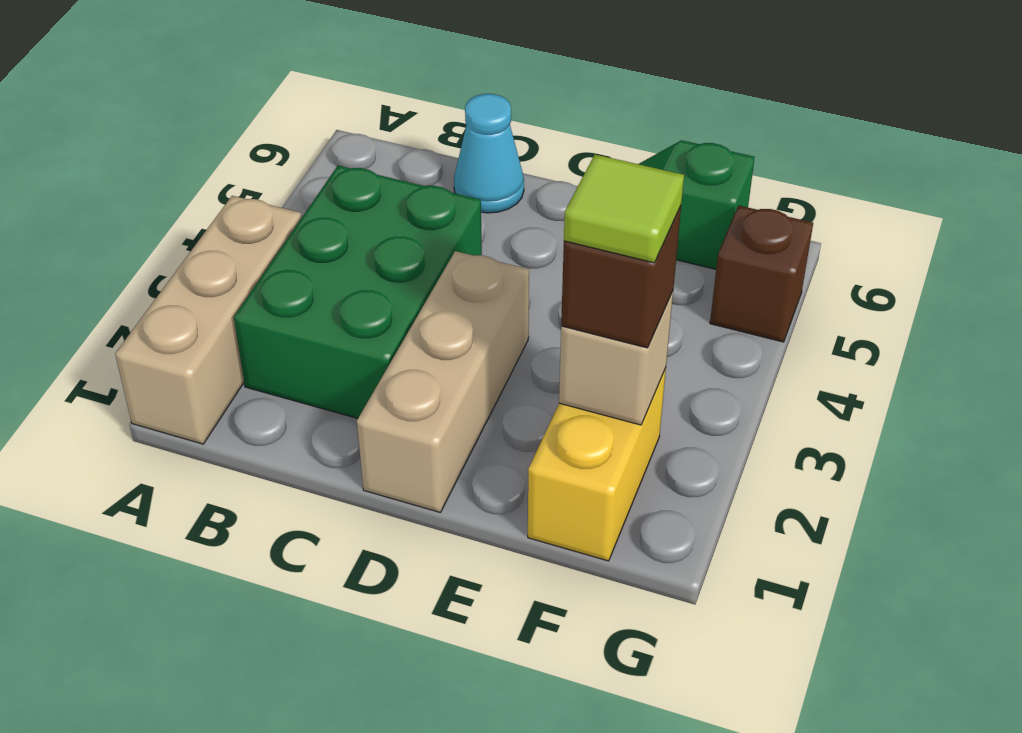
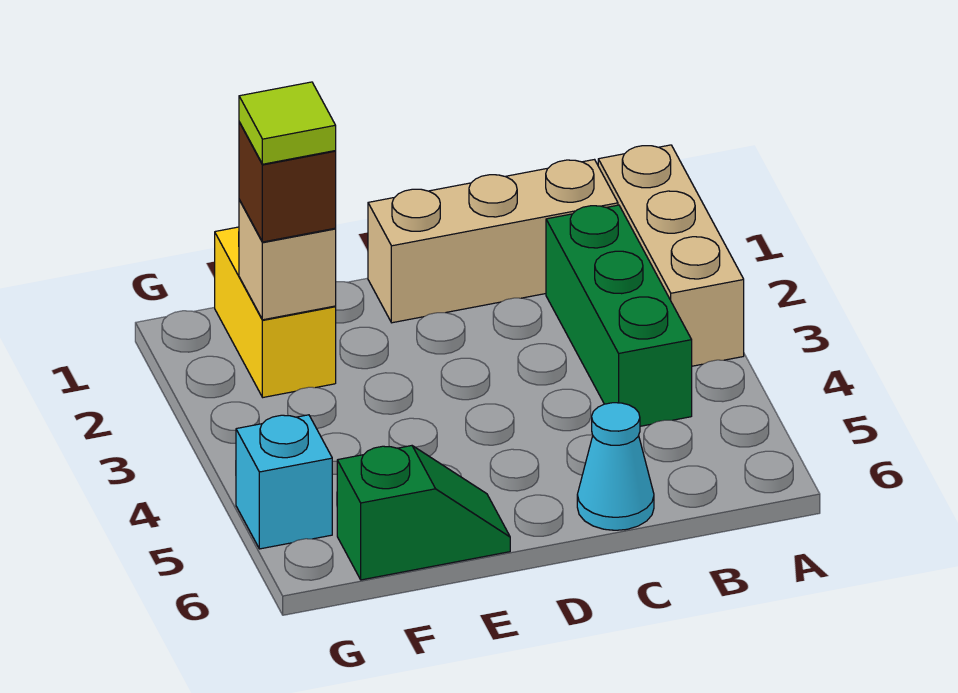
green brick B2:C4 level 1 -> green brick B2:B4 level 1
tan brick D1:D3 level 1 -> tan brick B1:D1 level 1
brown brick G5 level 1 -> cyan brick G5 level 1

